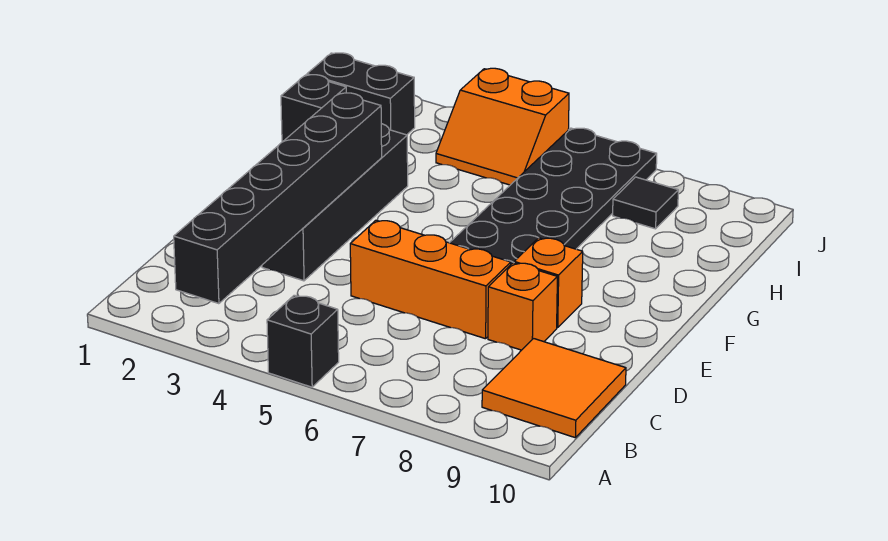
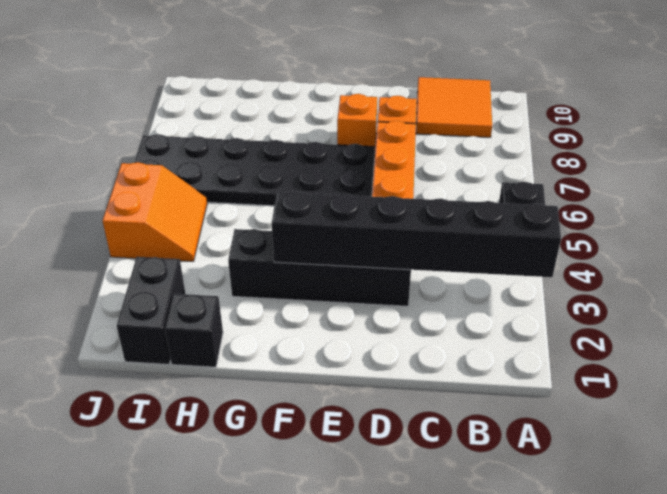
black tile I8 level 1 -> none

